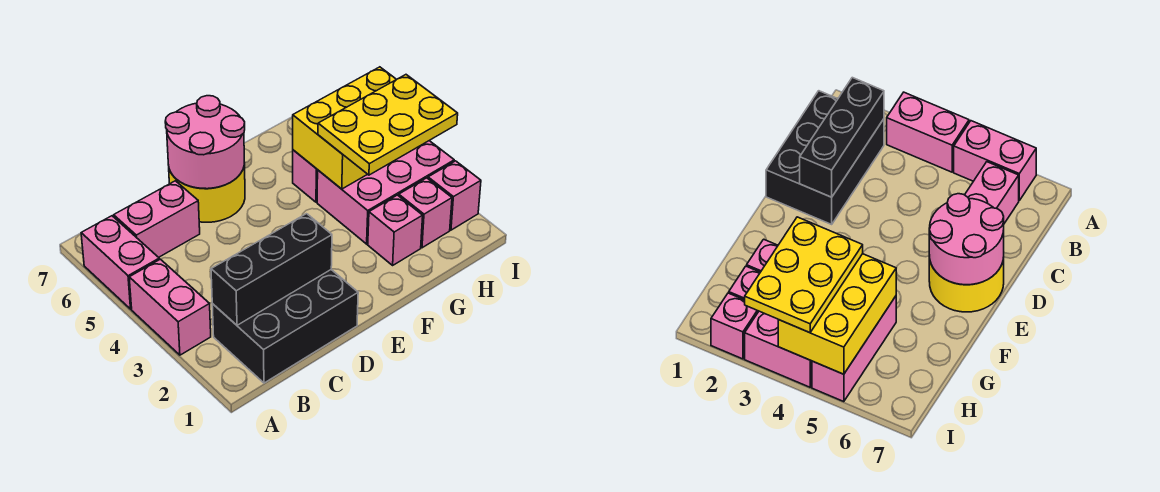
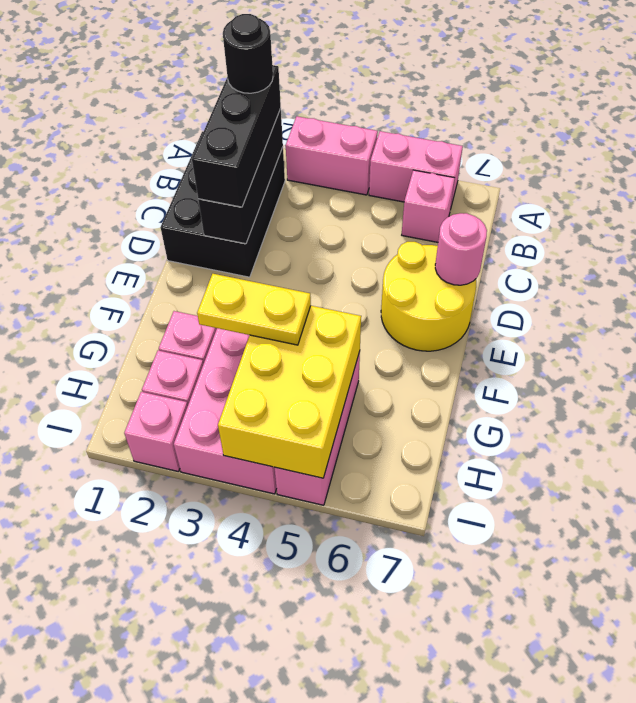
none -> black brick B2:D2 level 3
none -> black round brick B2 level 4
pink brick B6:C6 level 1 -> pink brick B6 level 1
pink round brick D6:E7 level 2 -> pink round brick D7 level 2
yellow plate G3:I4 level 3 -> yellow plate G3:G4 level 3

